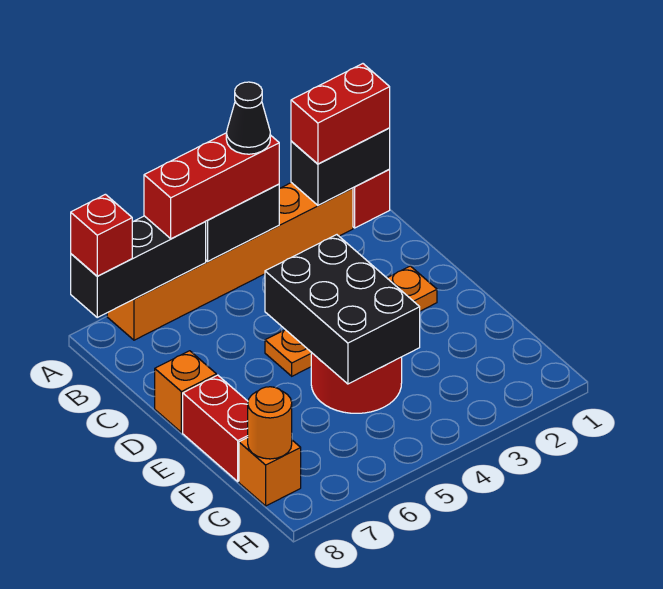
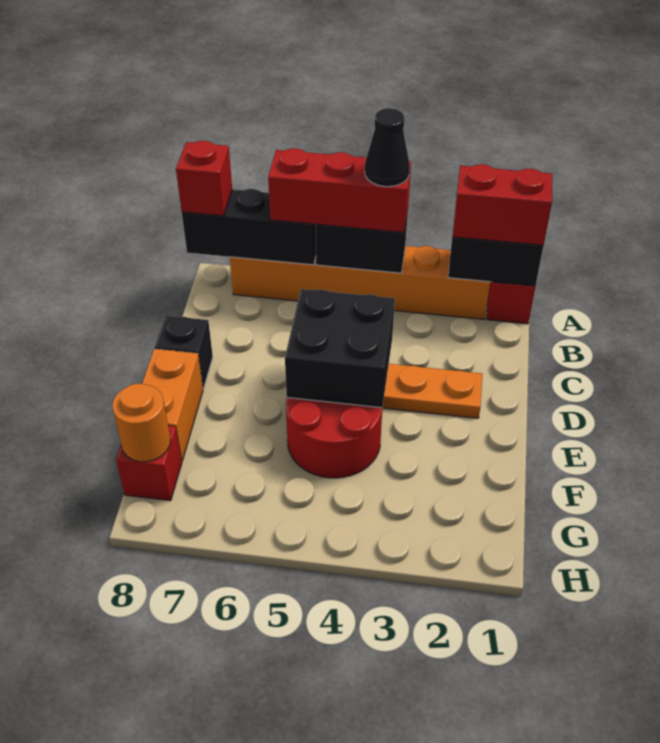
black brick D4:F5 level 2 -> black brick D4:E5 level 2
orange brick D8 level 1 -> black brick D8 level 1
red brick E8:F8 level 1 -> orange brick E8:F8 level 1
orange brick G8 level 1 -> red brick G8 level 1

